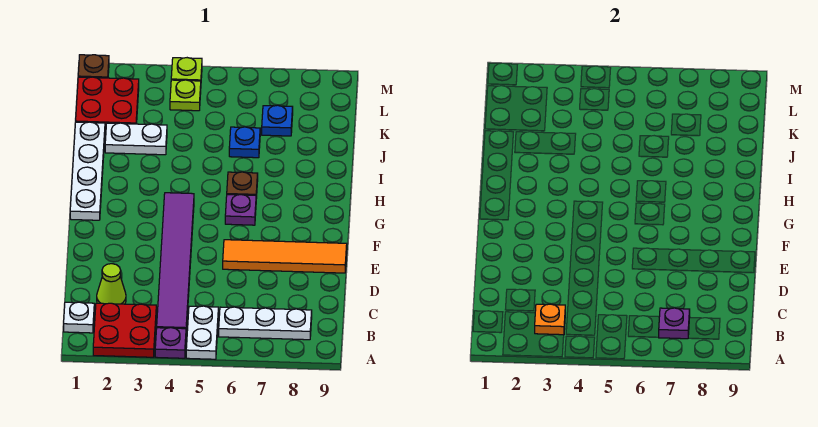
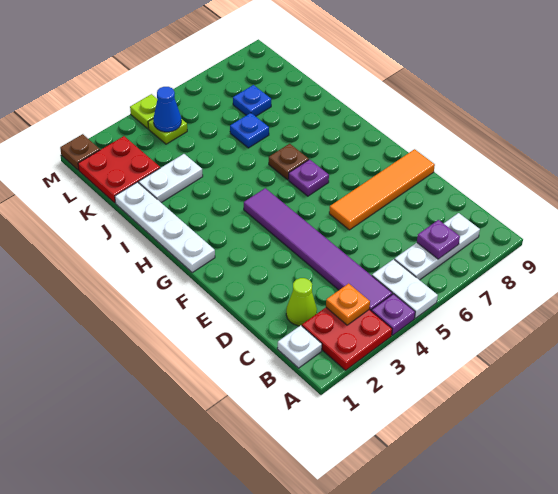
none -> blue cone L4 level 2

